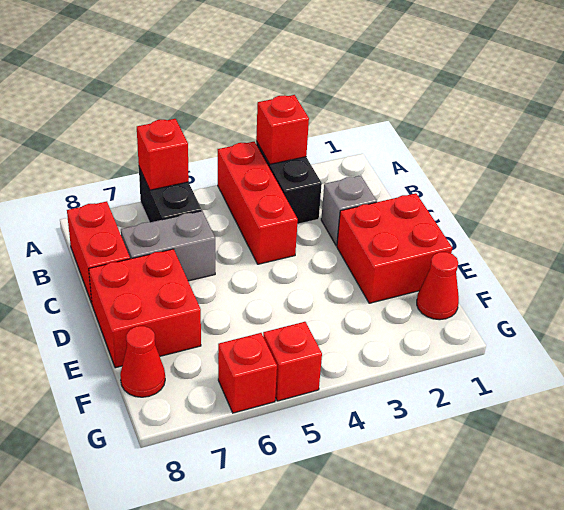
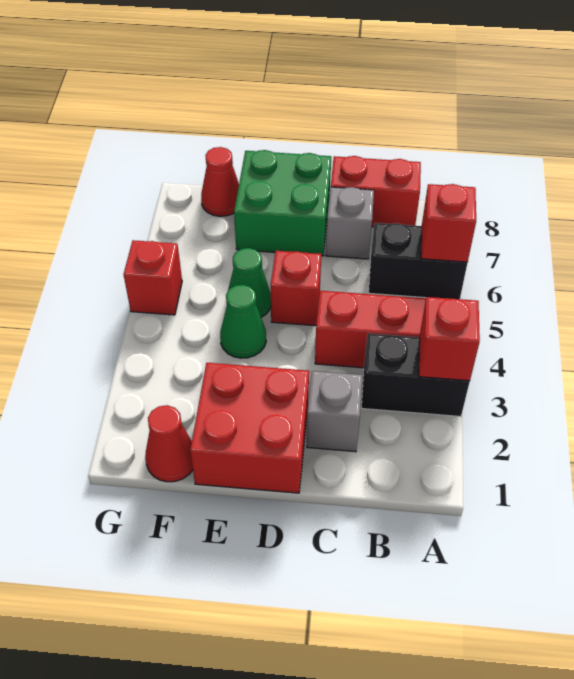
grey brick C6:C7 level 1 -> grey brick C7 level 1
red brick D7:E8 level 1 -> green brick D7:E8 level 1
none -> green cone E4 level 1
none -> green cone E5 level 1
red brick G6 level 1 -> red brick D5 level 1

